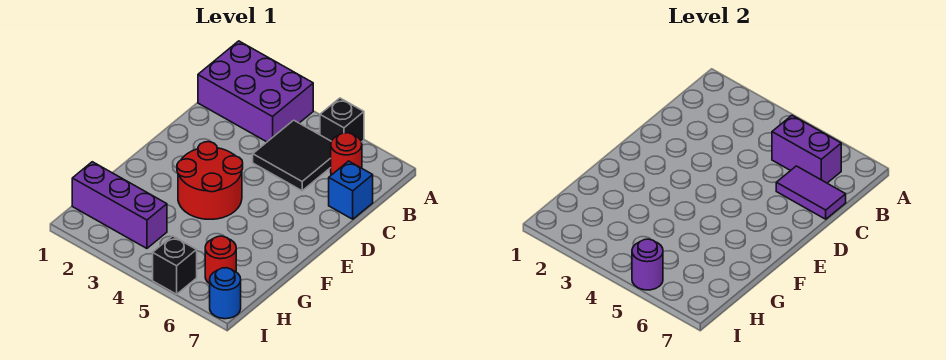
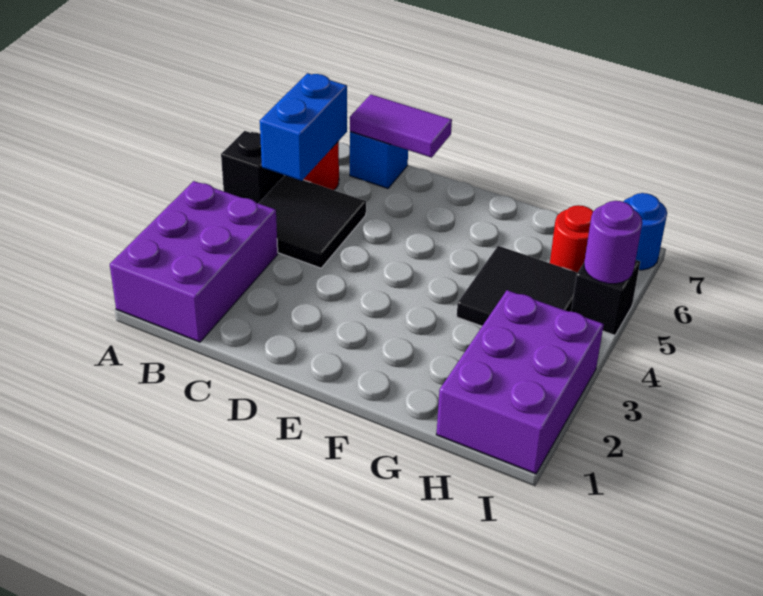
purple brick B5:B6 level 2 -> blue brick B5:B6 level 2
purple tile C6:C7 level 2 -> purple tile C7:D7 level 2
red round brick E3:F4 level 1 -> none
none -> black tile G4:H5 level 1
purple brick H1:H3 level 1 -> purple brick H1:I3 level 1

